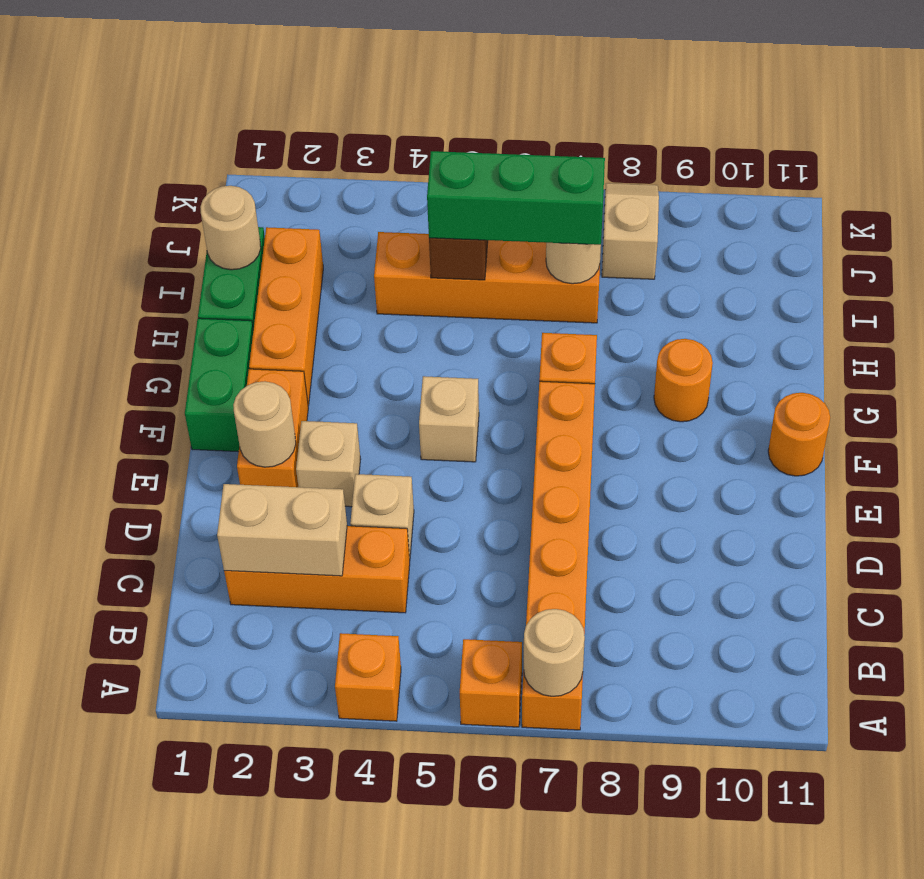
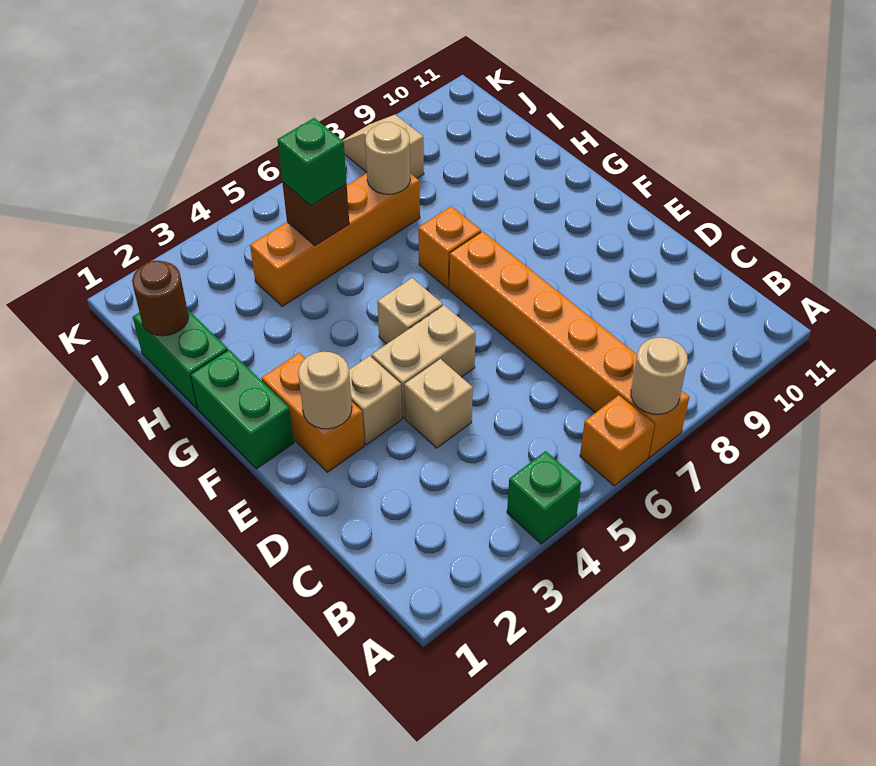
orange brick A4 level 1 -> green brick A4 level 1
orange brick C2:C4 level 1 -> none
tan brick C2:C3 level 2 -> tan brick E4:E5 level 1
orange round brick F11 level 1 -> none
orange brick G2:I2 level 1 -> none
orange round brick G9 level 1 -> none
tan round brick I1 level 2 -> brown round brick I1 level 2
green brick I5:I7 level 3 -> green brick I5 level 3

